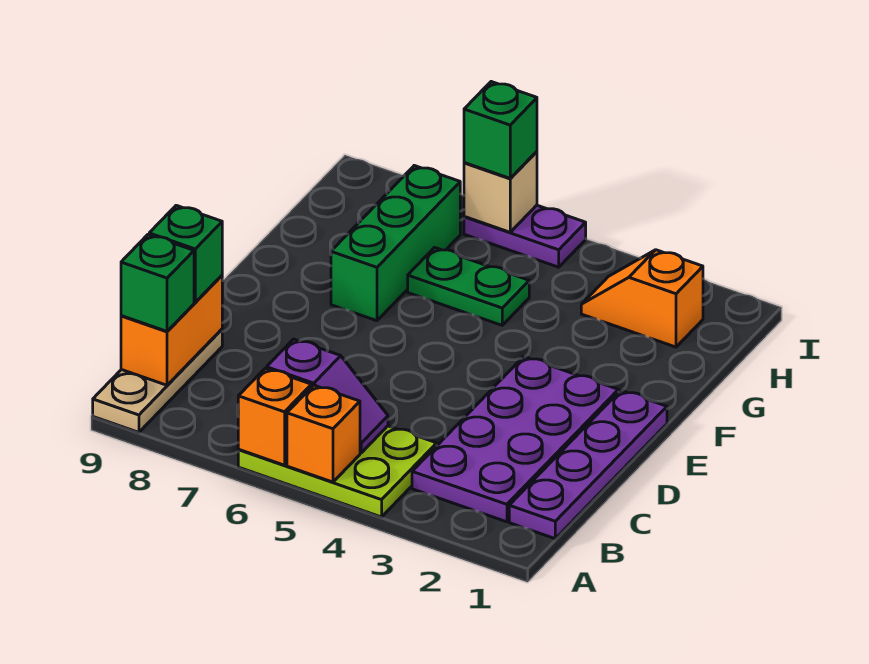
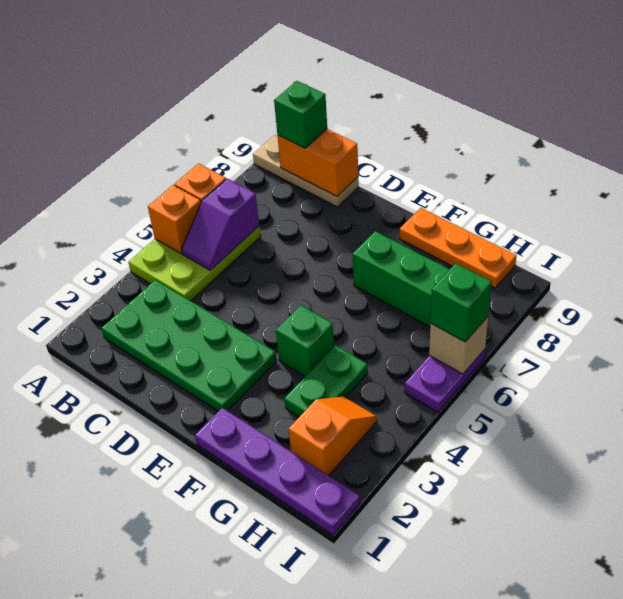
purple plate B1:E1 level 1 -> purple plate F1:I1 level 1
purple plate B2:E3 level 1 -> green plate B2:E3 level 1
green brick C9 level 3 -> green brick F4 level 1
none -> orange plate F9:H9 level 1
green plate G5:G6 level 1 -> green plate G3:G4 level 1

